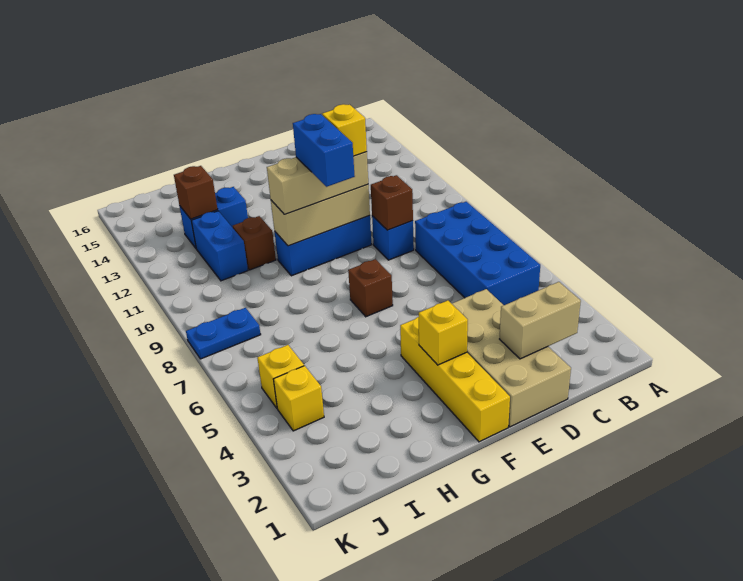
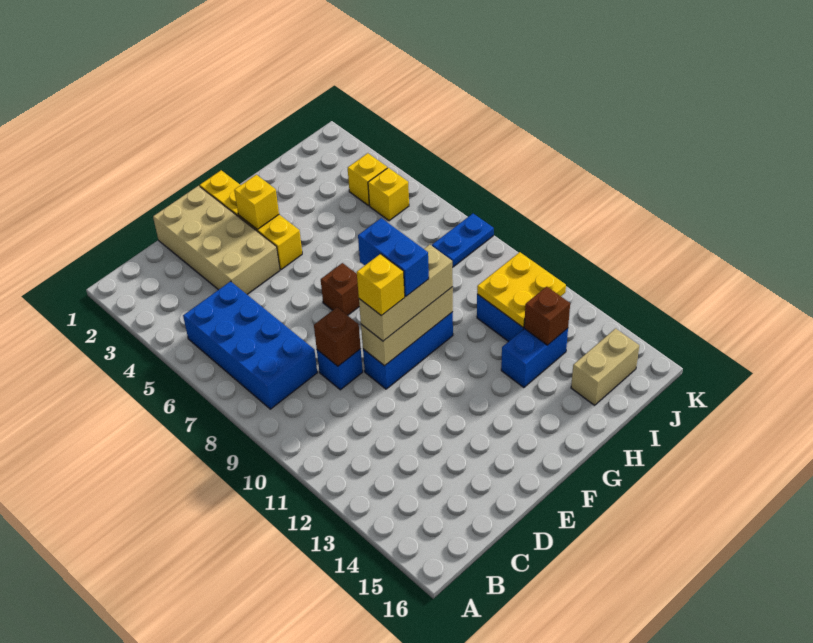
tan brick C2:D2 level 2 -> tan brick I15:J15 level 1
brown brick H11 level 1 -> none
none -> yellow plate I11:J12 level 2

